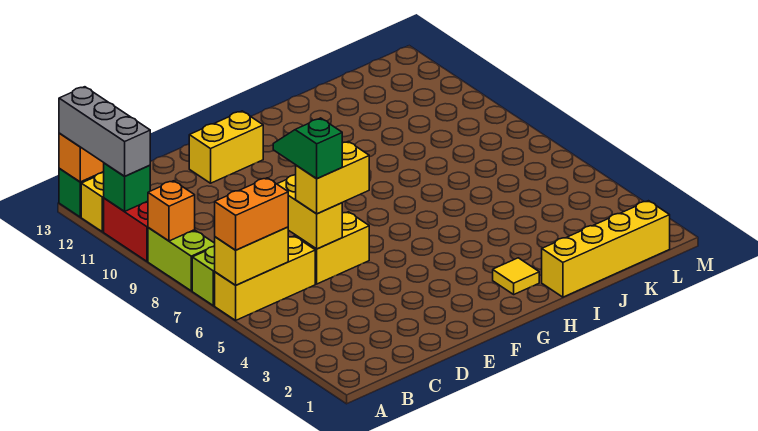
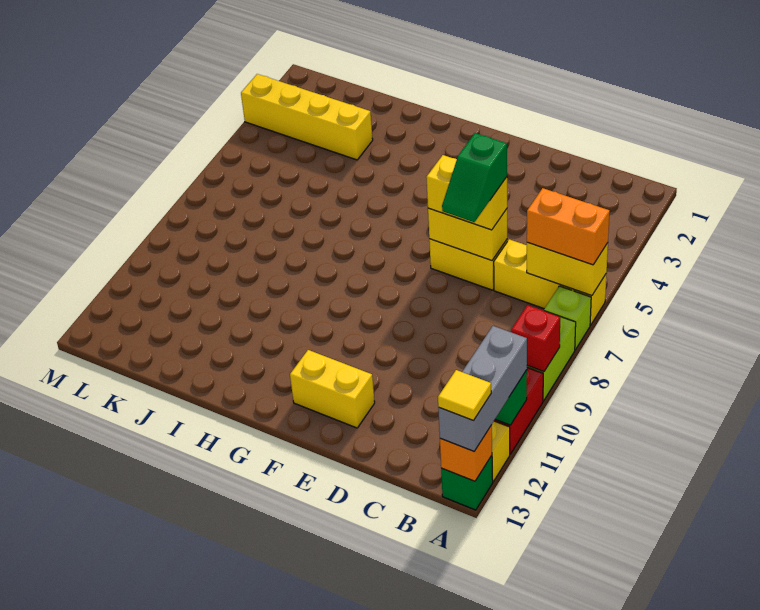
orange brick A9 level 2 -> red brick A9 level 2
yellow brick D6:D7 level 2 -> yellow brick D6:E6 level 2
yellow tile H2 level 1 -> yellow tile A13 level 4
yellow brick I1:L1 level 1 -> yellow brick J3:M3 level 1

